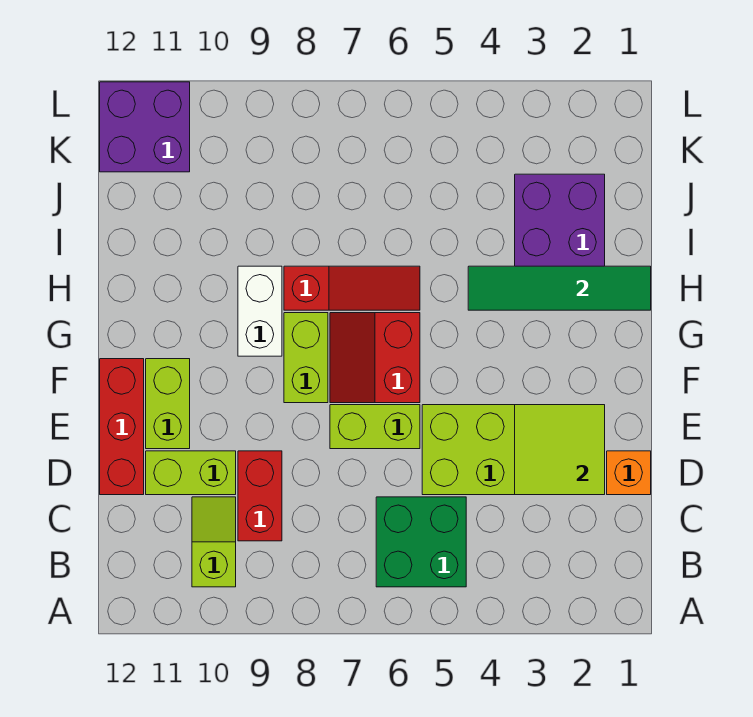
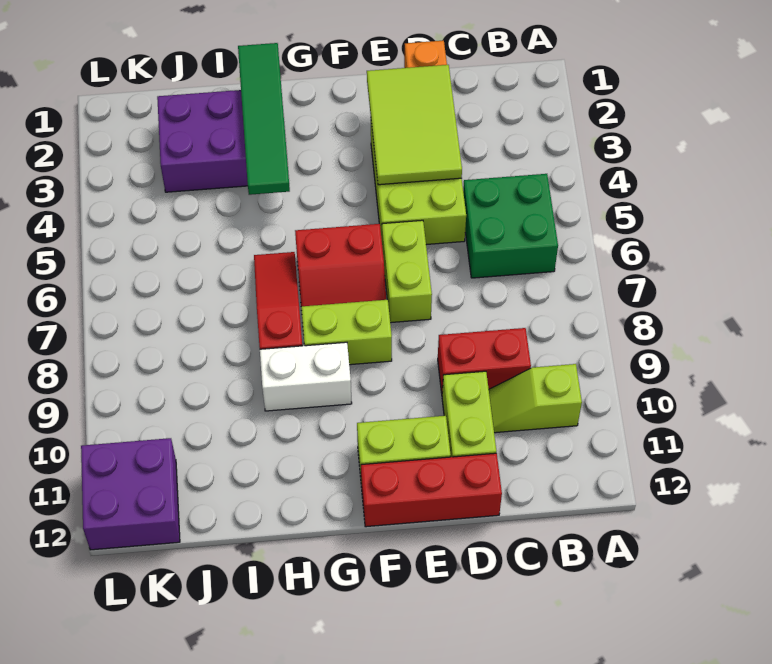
lime tile D2:E3 level 2 -> lime tile D2:E4 level 2

